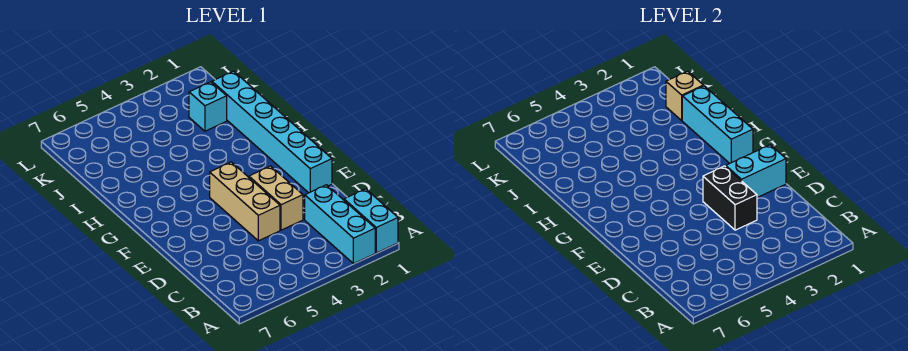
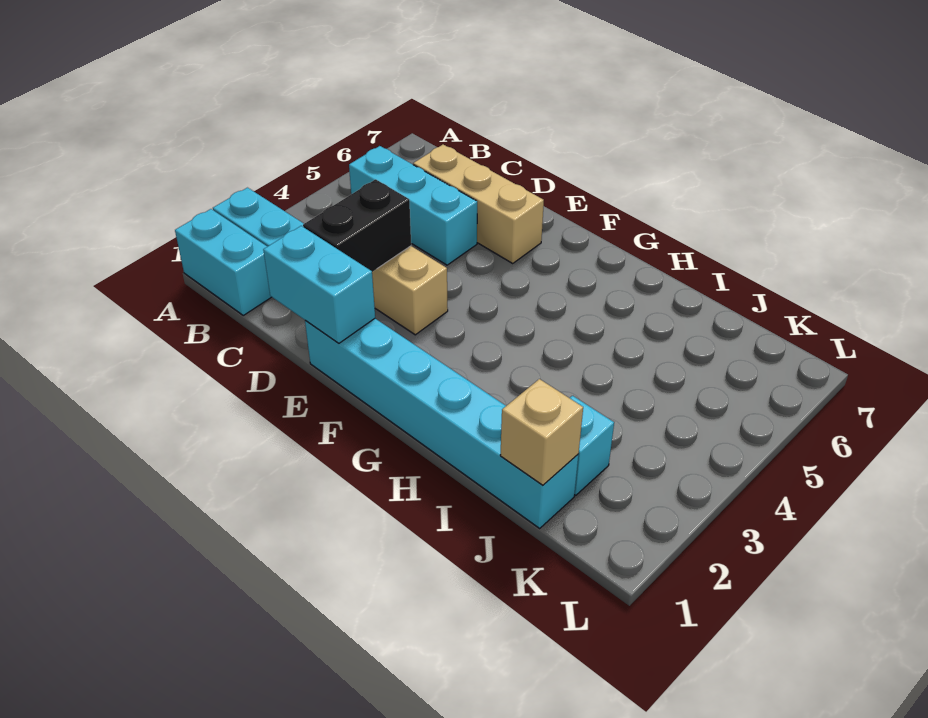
black brick D3:E3 level 2 -> black brick D2:D3 level 2
tan brick D4:F4 level 1 -> tan brick C6:E6 level 1
cyan brick E1:E2 level 2 -> cyan brick D1:E1 level 2
cyan brick G1:I1 level 2 -> cyan brick B5:D5 level 1

